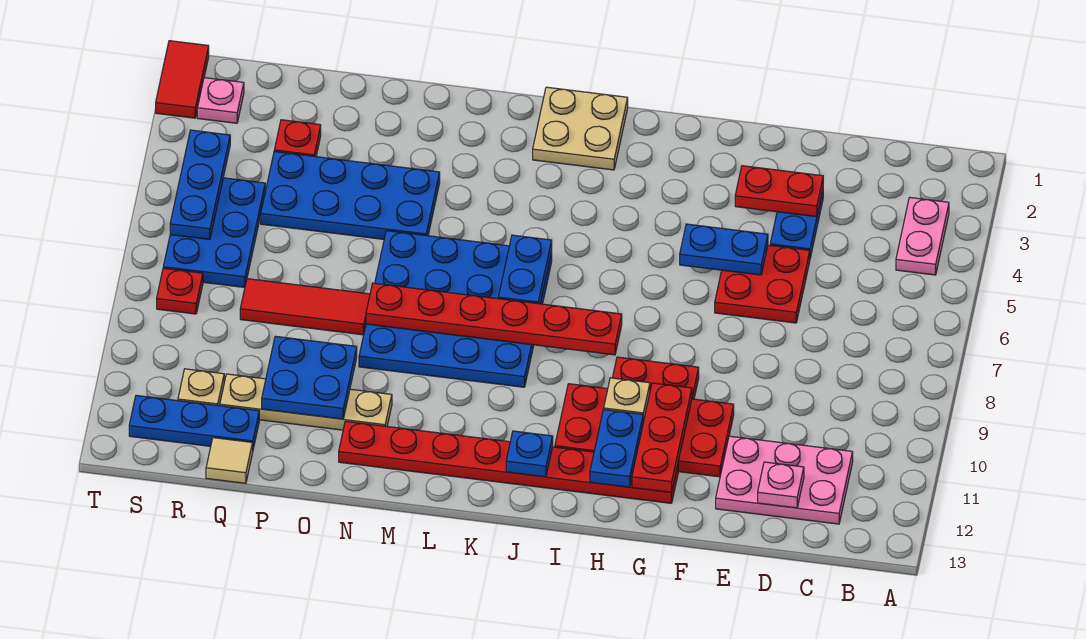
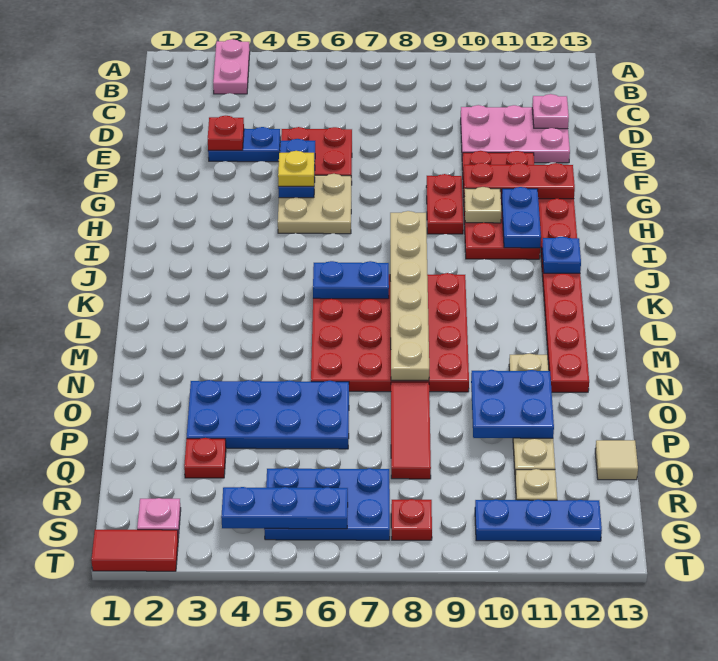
pink plate B3:B4 level 1 -> pink plate A3:B3 level 1
pink plate C11:E12 level 1 -> pink plate D10:E12 level 1
red plate E3:F3 level 2 -> red plate E3 level 2
none -> yellow plate G5 level 3
blue plate H11:H12 level 2 -> blue plate H11:I11 level 2
red plate I8:N8 level 2 -> tan plate I8:N8 level 2
tan plate J1:K2 level 1 -> tan plate G5:H6 level 1
blue plate K6:N9 level 1 -> red plate K6:N9 level 1
blue plate N4:Q5 level 1 -> blue plate O3:P6 level 1
blue plate Q12:S12 level 1 -> blue plate S10:S12 level 1

